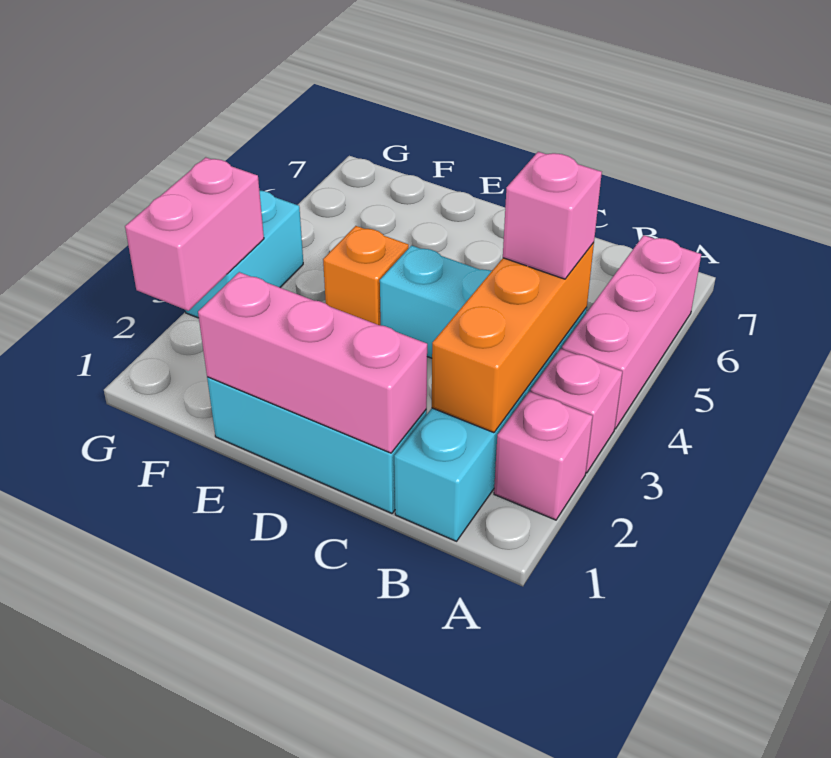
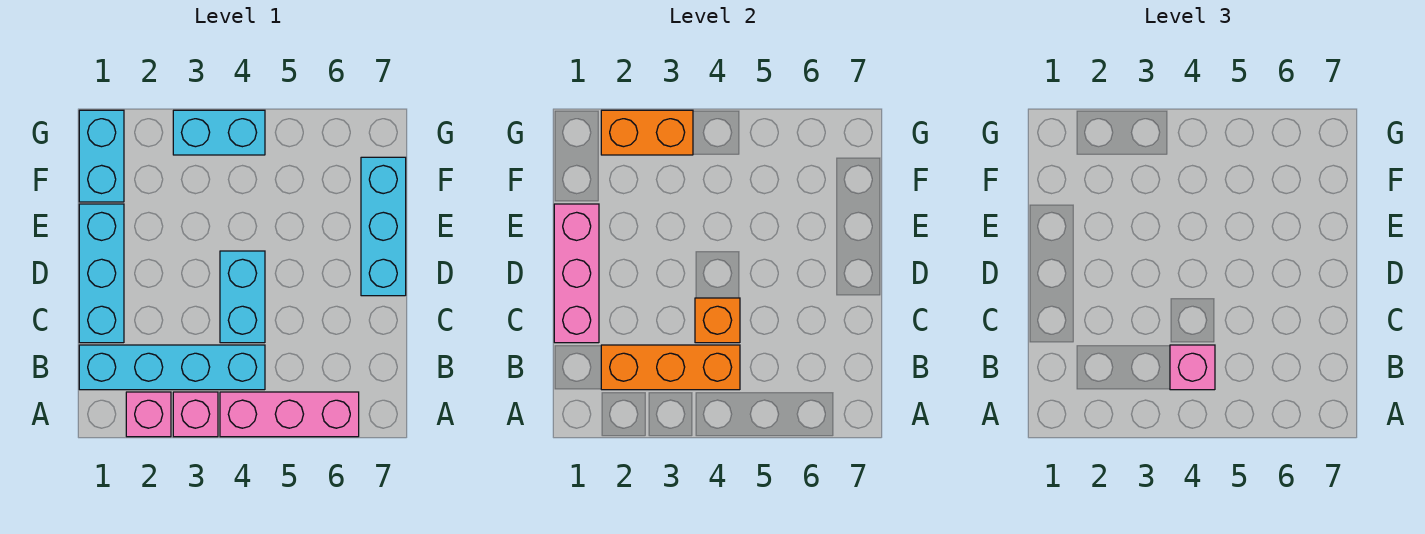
none -> cyan brick D7:F7 level 1
orange brick E4 level 1 -> orange brick C4 level 2
none -> cyan brick F1:G1 level 1
pink brick G2:G3 level 2 -> orange brick G2:G3 level 2

